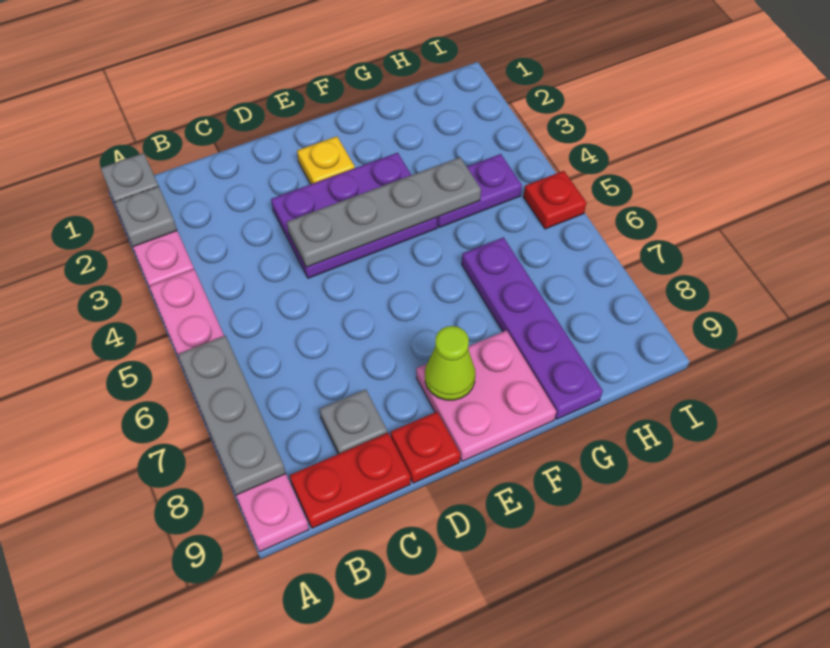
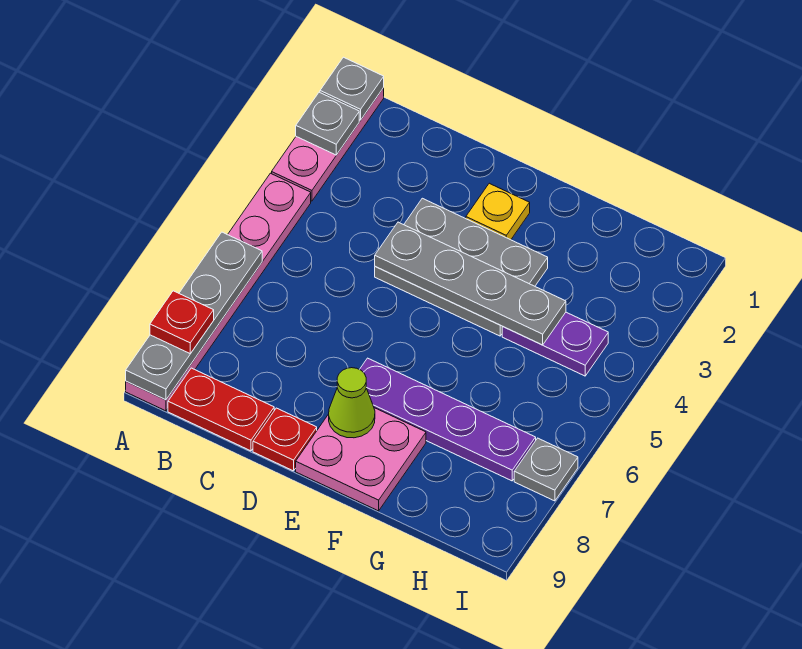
grey plate A6:A8 level 2 -> grey plate A6:A9 level 2
grey plate C8 level 1 -> grey plate I7 level 1
purple plate D3:F4 level 1 -> grey plate D3:F4 level 1
purple plate G6:G9 level 1 -> purple plate E7:H7 level 1
red plate I5 level 1 -> red plate A8 level 3

